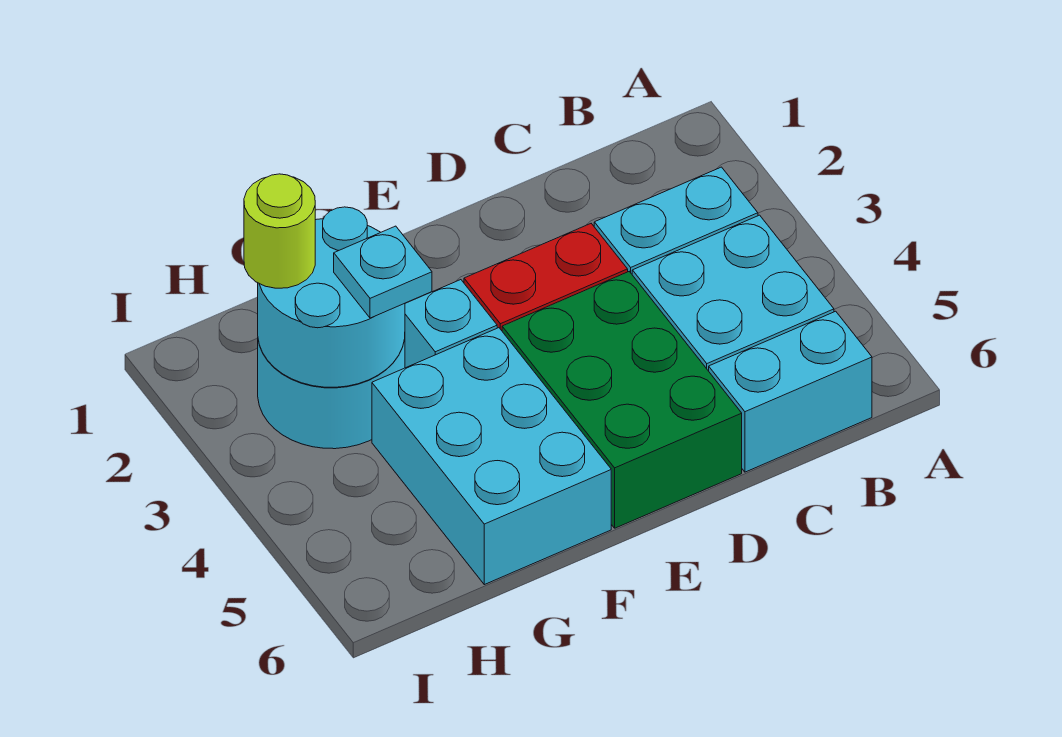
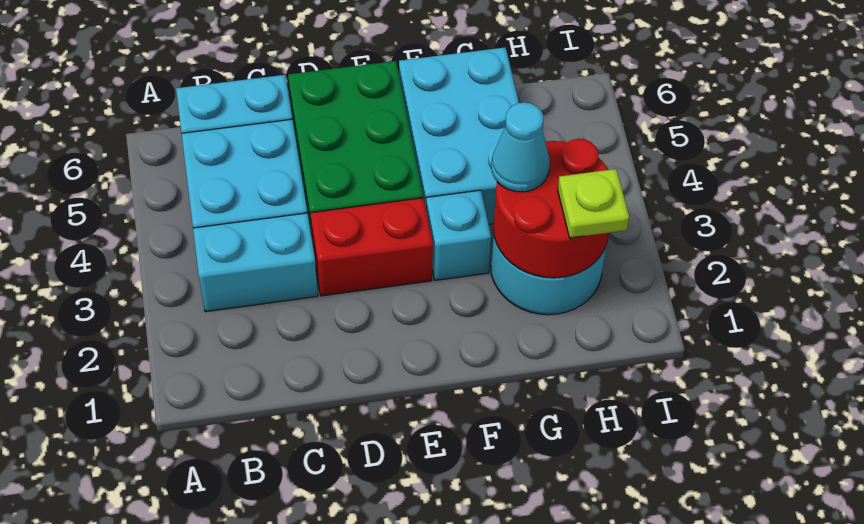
cyan round brick G2:H3 level 2 -> red round brick G2:H3 level 2
cyan plate G3 level 3 -> cyan cone G3 level 3
lime round brick H2 level 3 -> lime plate H2 level 3

